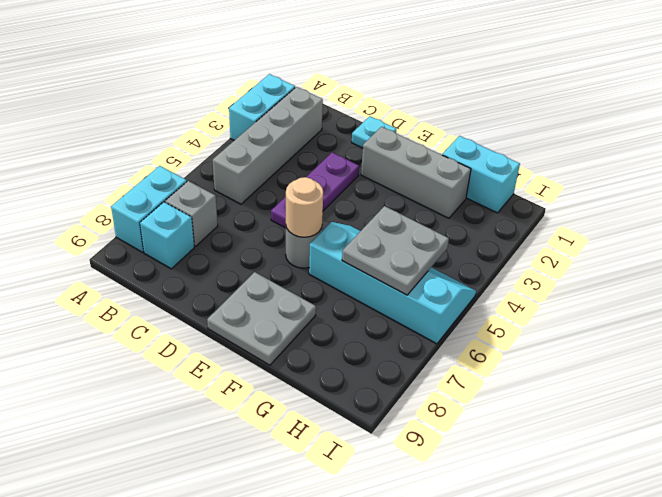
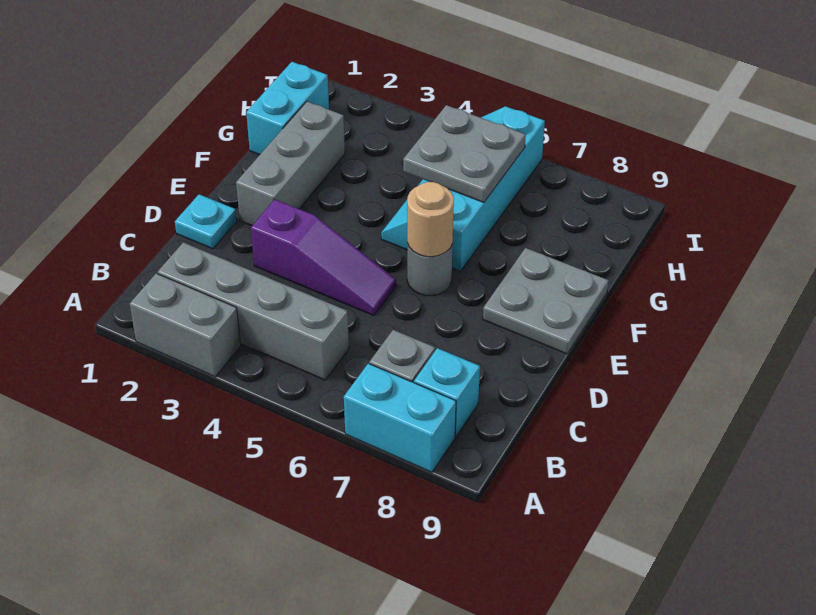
cyan brick A2:A3 level 1 -> grey brick A2:A3 level 1
purple plate D3:D5 level 1 -> purple slope D3:D5 level 1 top 3

